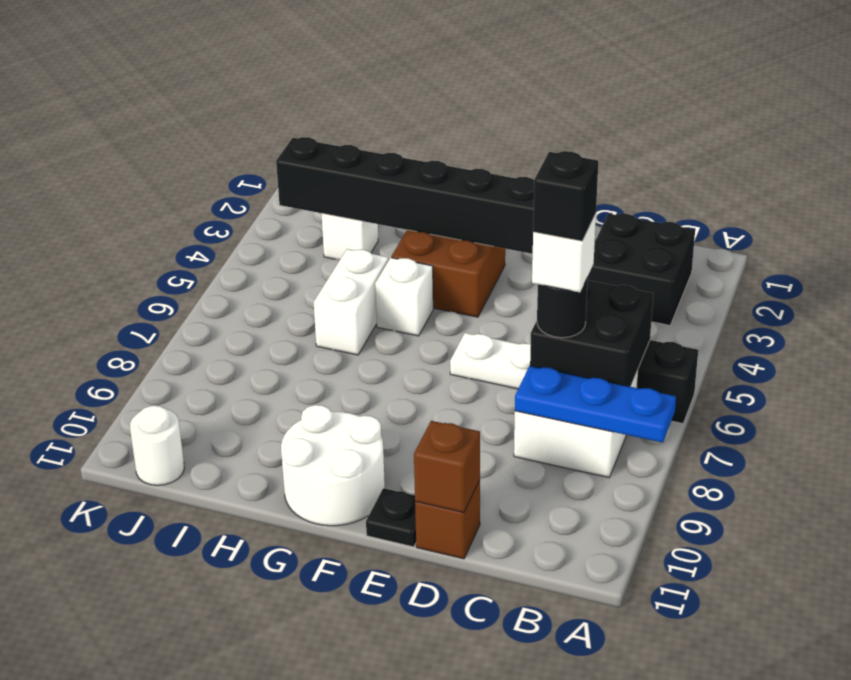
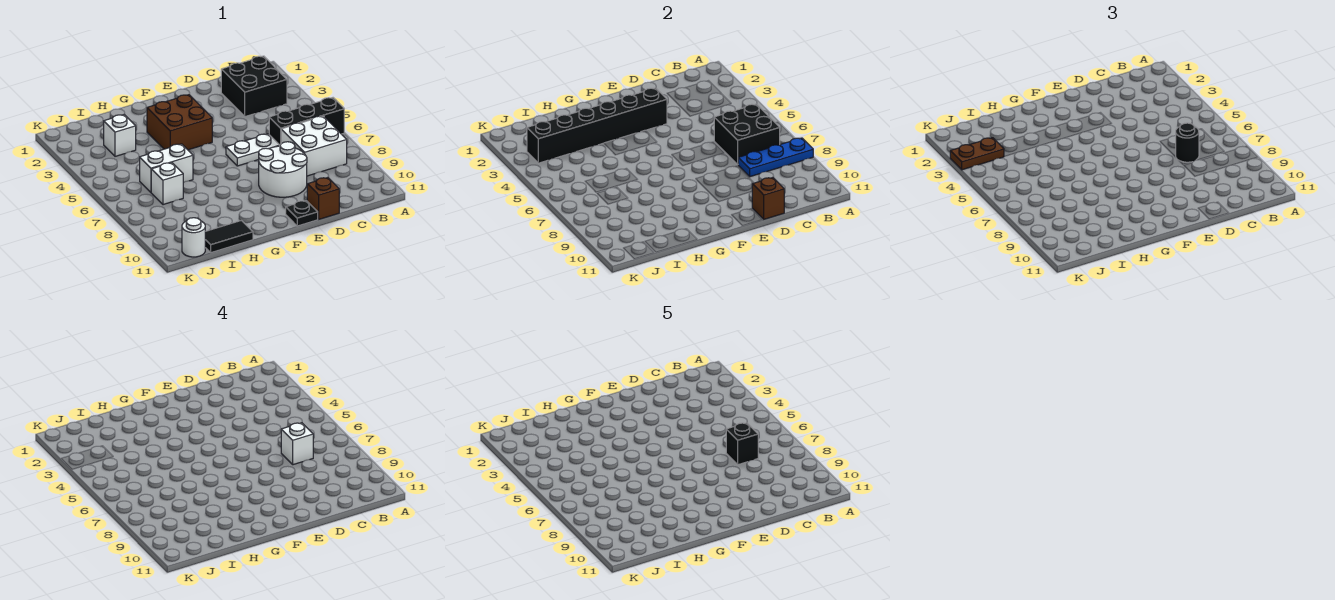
white round brick F10:G11 level 1 -> white round brick D8:E9 level 1
white brick G5 level 1 -> white brick I7 level 1
white brick H5:H6 level 1 -> white brick H6:I6 level 1
none -> black tile H11:I11 level 1
none -> brown plate J3:K3 level 3

